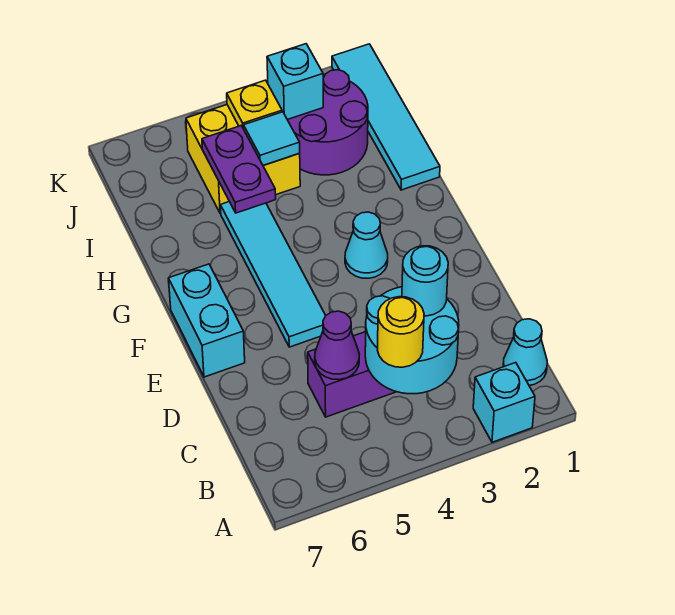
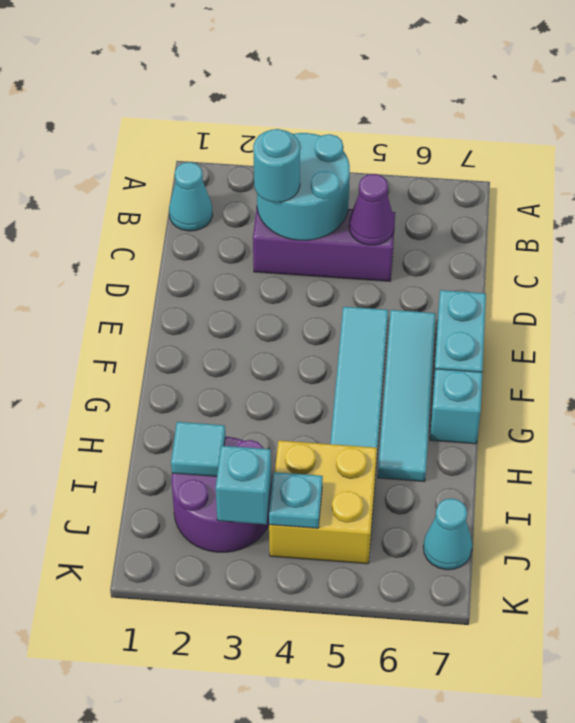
cyan brick A2 level 1 -> cyan brick G7 level 1
yellow round brick B4 level 3 -> none
cyan cone F3 level 1 -> cyan cone J7 level 1
cyan tile H1:K1 level 1 -> cyan tile E6:H6 level 1
purple plate H5:I5 level 2 -> none
cyan tile I4 level 2 -> cyan tile I2 level 2
yellow plate J4 level 2 -> cyan plate J4 level 2

